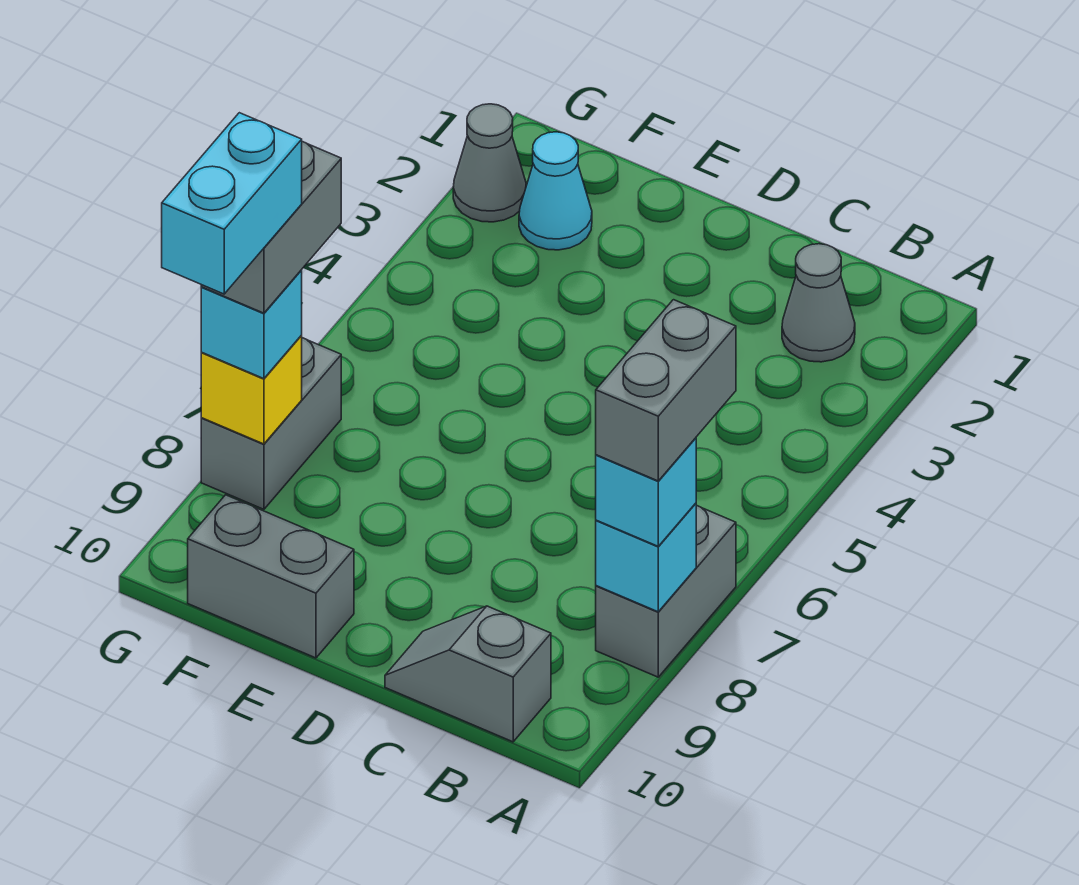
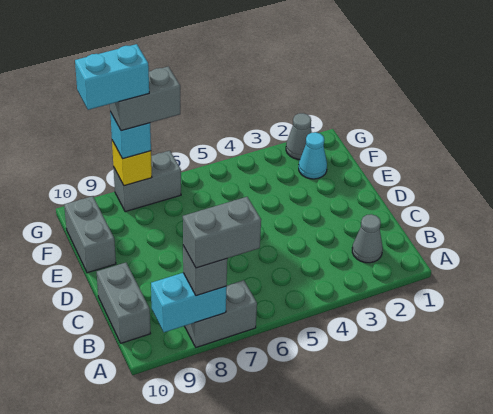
cyan brick A8 level 2 -> cyan brick A8:A9 level 2
cyan brick A8 level 3 -> grey brick A8 level 3
grey slope B10:C10 level 1 top B -> grey brick B10:C10 level 1

